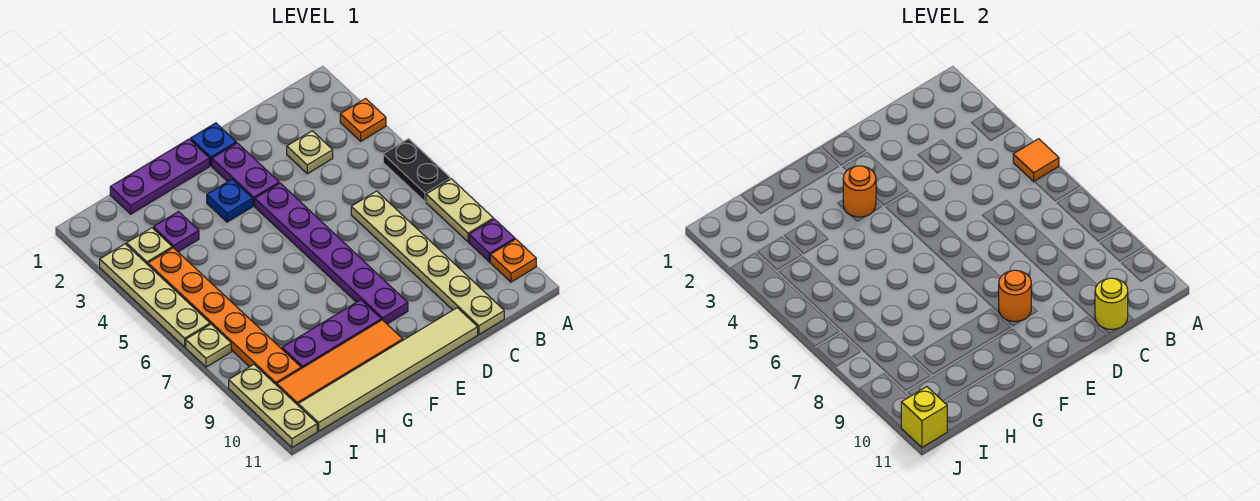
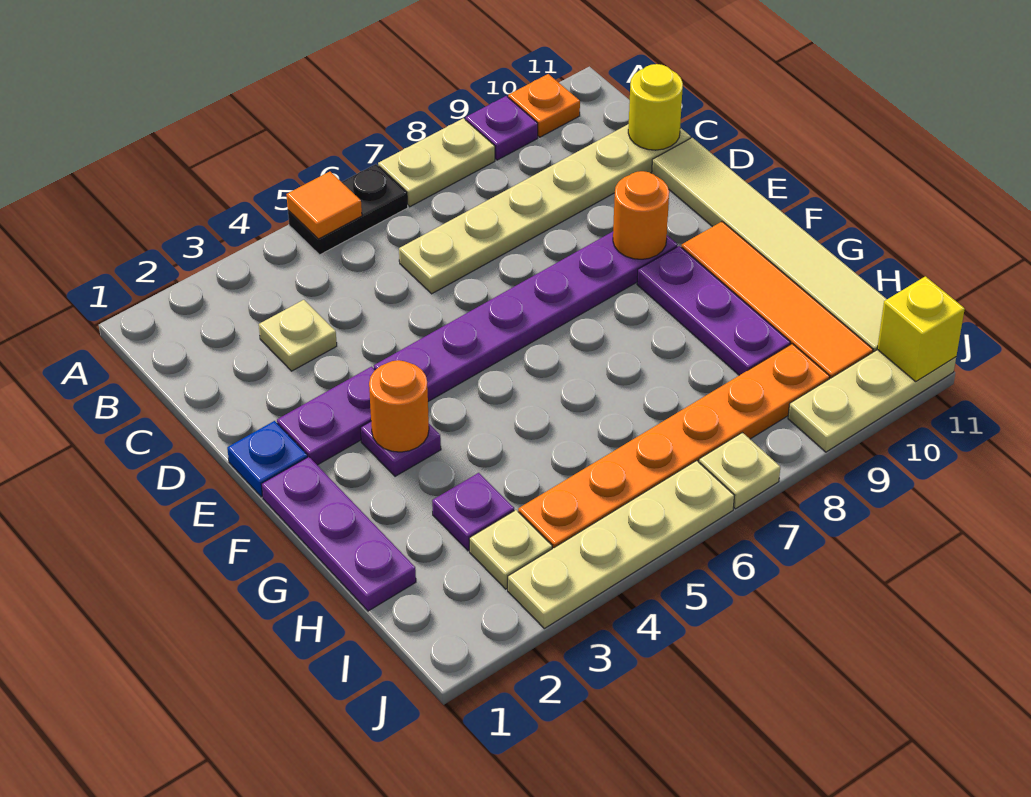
orange plate A3 level 1 -> none
blue plate F3 level 1 -> purple plate F3 level 1

